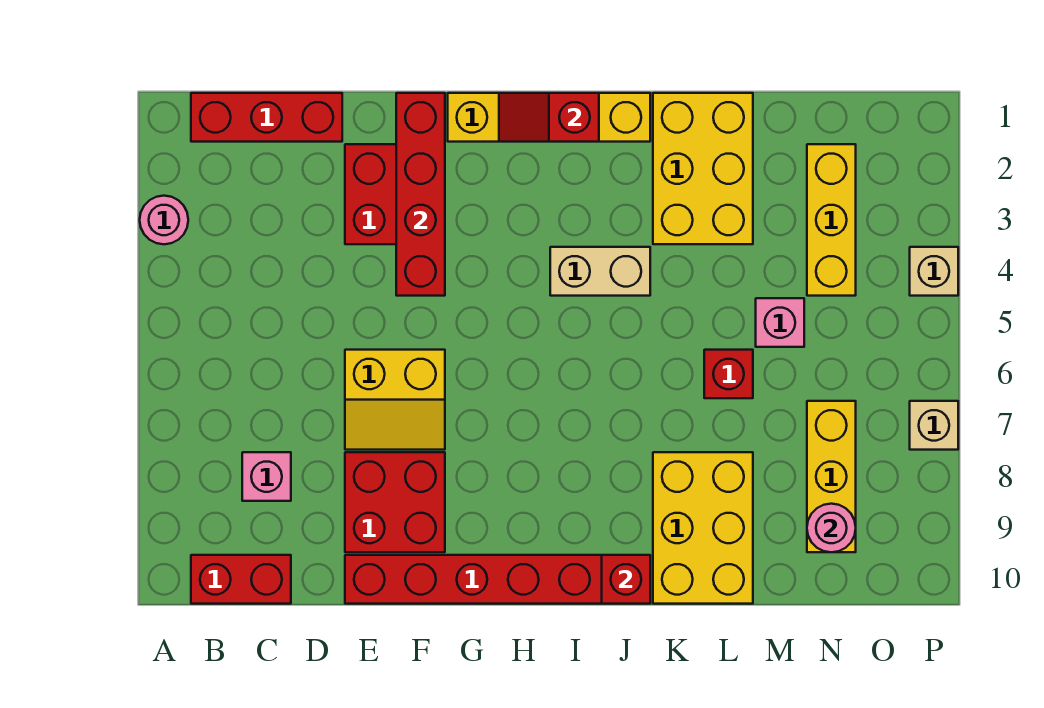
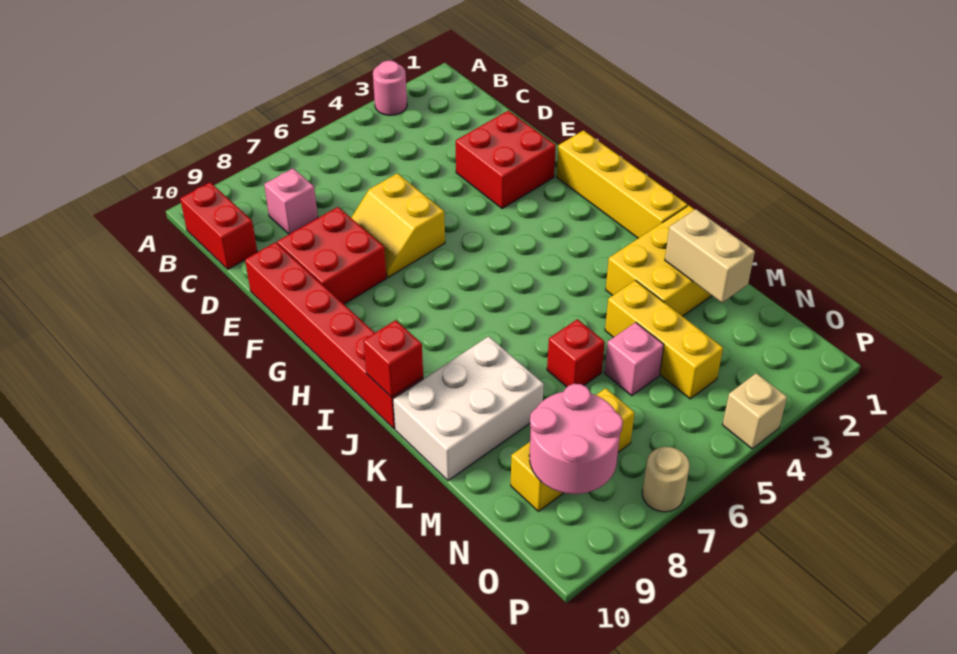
red brick B1:D1 level 1 -> none
red brick F1:F4 level 2 -> none
red slope H1:I1 level 2 top I -> none
tan brick I4:J4 level 1 -> tan brick L2:M2 level 2
yellow brick K8:L10 level 1 -> white brick K8:L10 level 1
yellow brick N2:N4 level 1 -> yellow brick L4:N4 level 1
pink round brick N9 level 2 -> pink round brick N8:O9 level 2
tan brick P7 level 1 -> tan round brick P7 level 1

